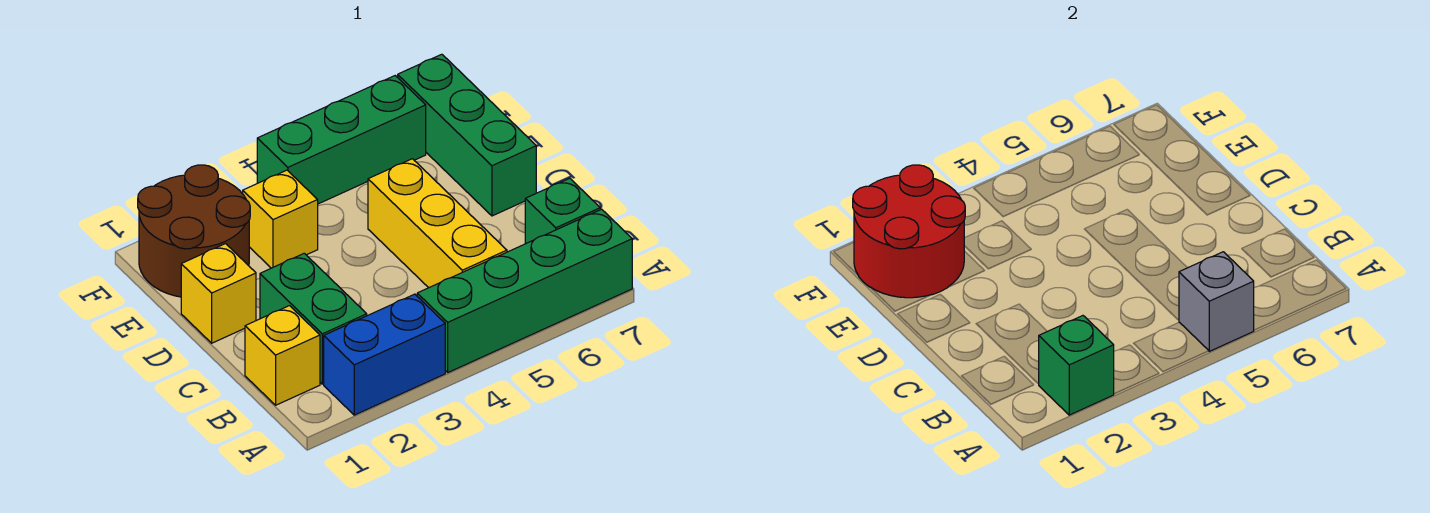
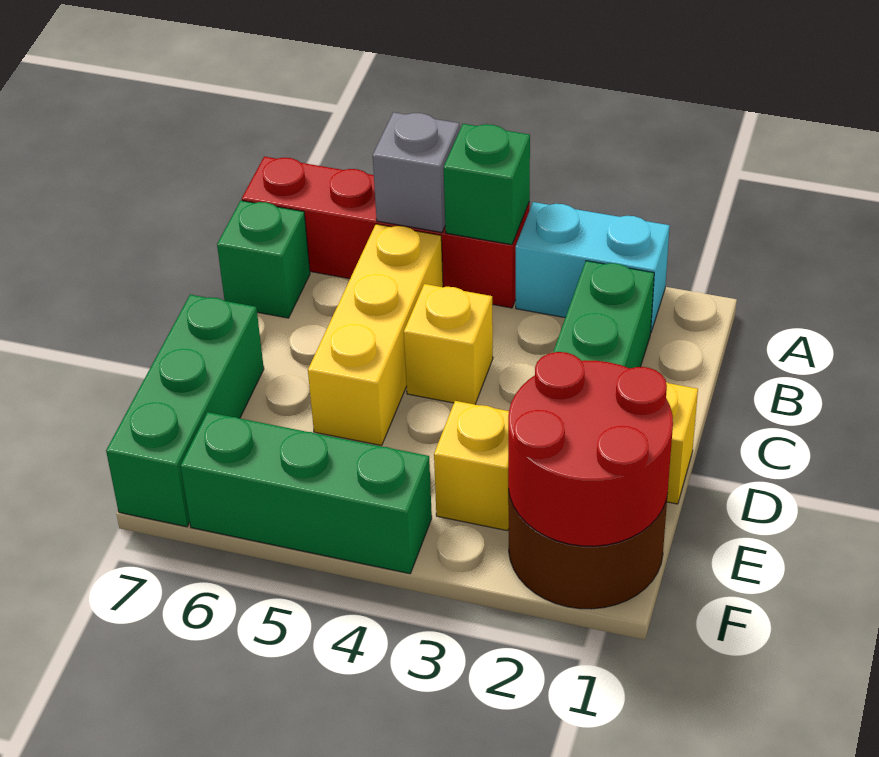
blue brick A2:A3 level 1 -> cyan brick A2:A3 level 1
green brick A2 level 2 -> green brick A4 level 2
green brick A4:A7 level 1 -> red brick A4:A7 level 1
yellow brick B1 level 1 -> yellow brick C4 level 1

